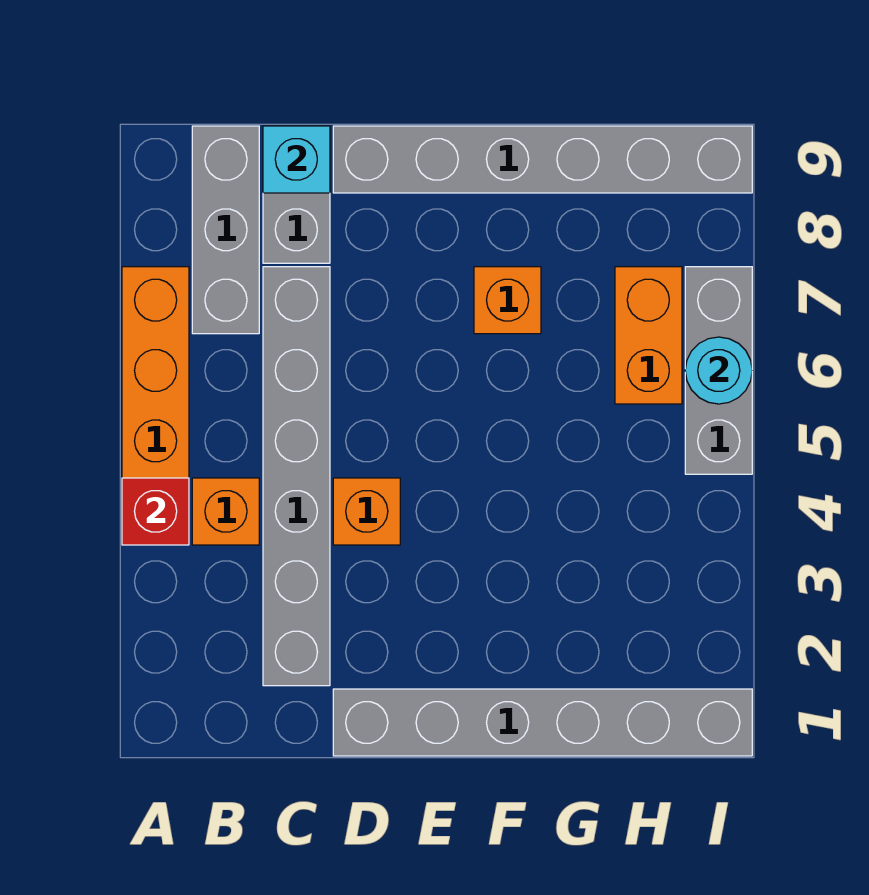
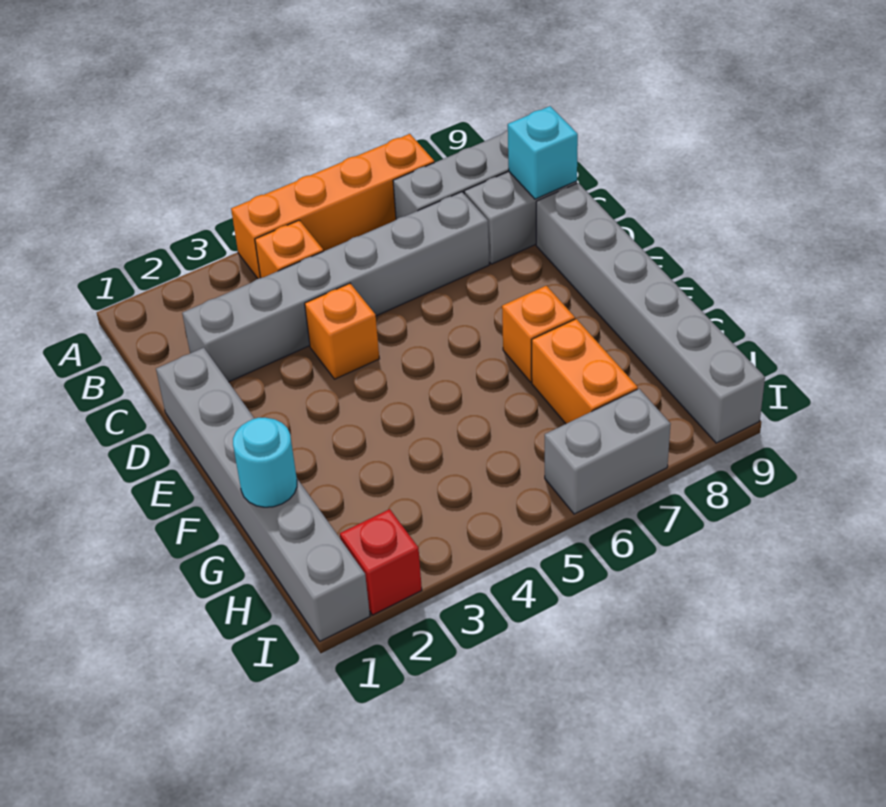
red brick A4 level 2 -> red brick I2 level 1
orange brick H6:H7 level 1 -> orange brick G7:H7 level 1
grey brick I5:I7 level 1 -> grey brick I6:I7 level 1
cyan round brick I6 level 2 -> cyan round brick G1 level 2

